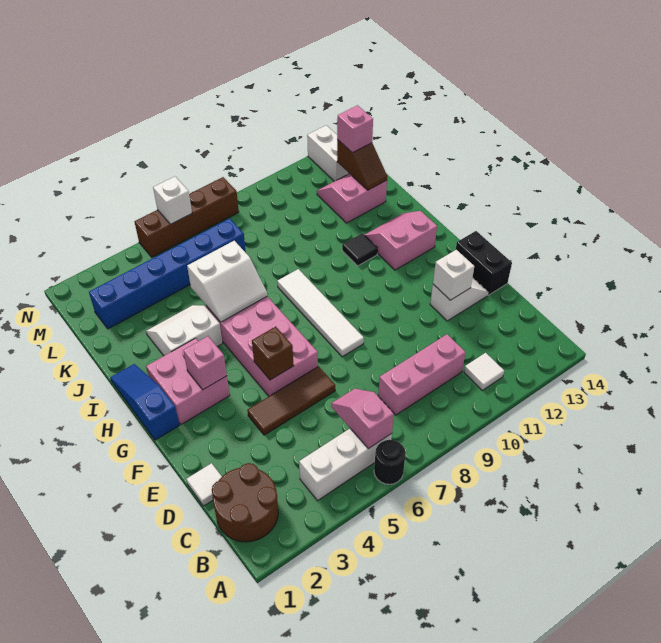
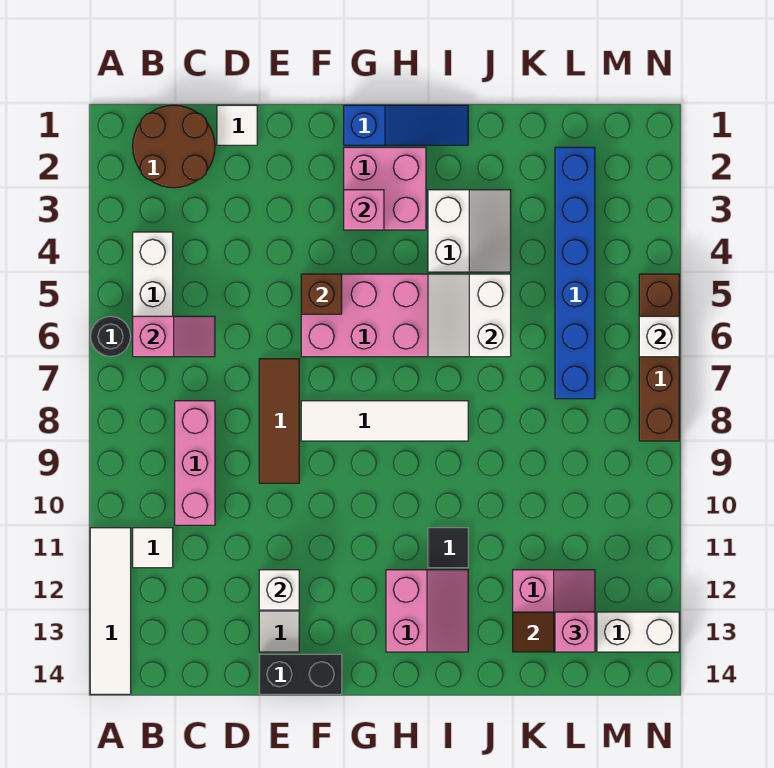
none -> white tile A11:A14 level 1
brown tile E4:E6 level 1 -> brown tile E7:E9 level 1

